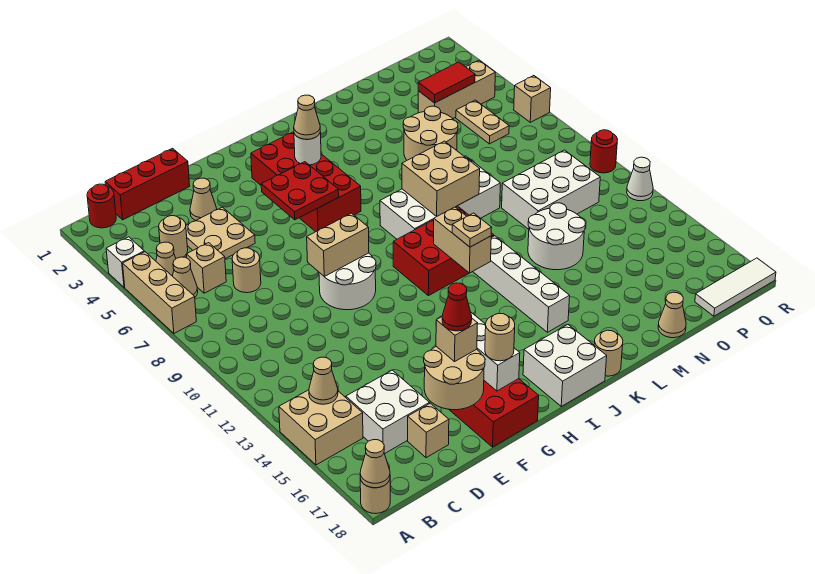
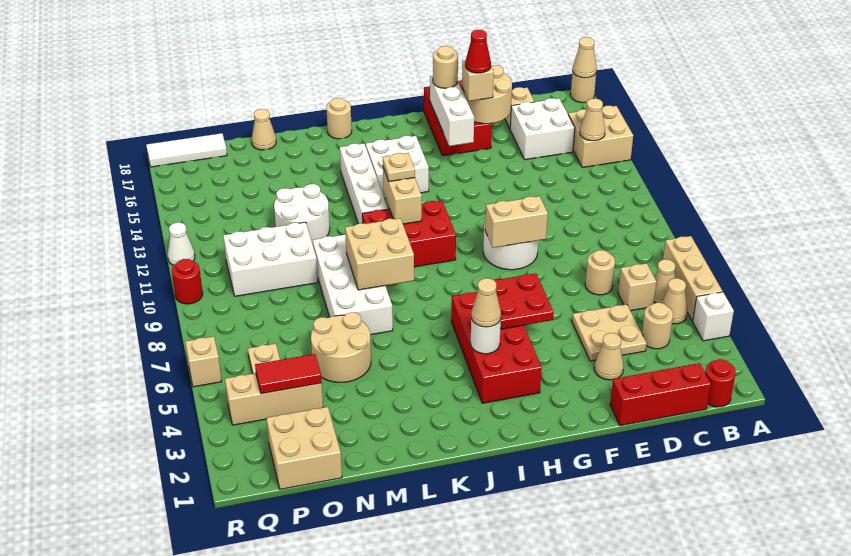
white brick I17:J18 level 1 -> white brick I14:J15 level 1
white brick J8:M9 level 1 -> white brick L7:M10 level 1
none -> tan brick O1:P2 level 1

